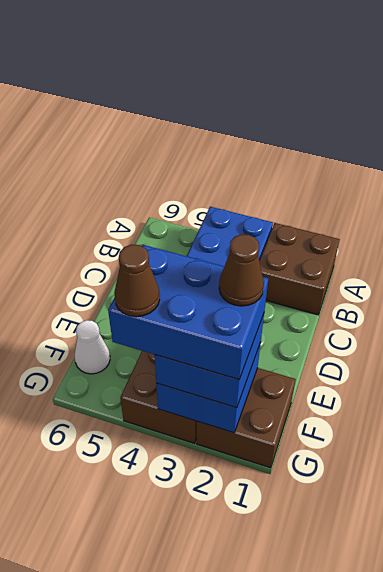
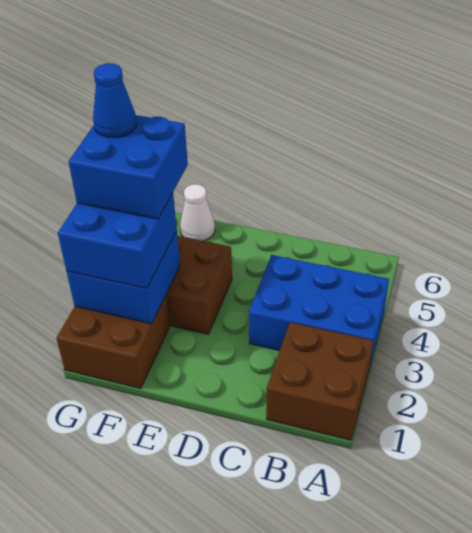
blue brick F2:G4 level 4 -> blue brick F3:G4 level 4
brown cone F2 level 5 -> none
brown cone G4 level 5 -> blue cone G4 level 5

